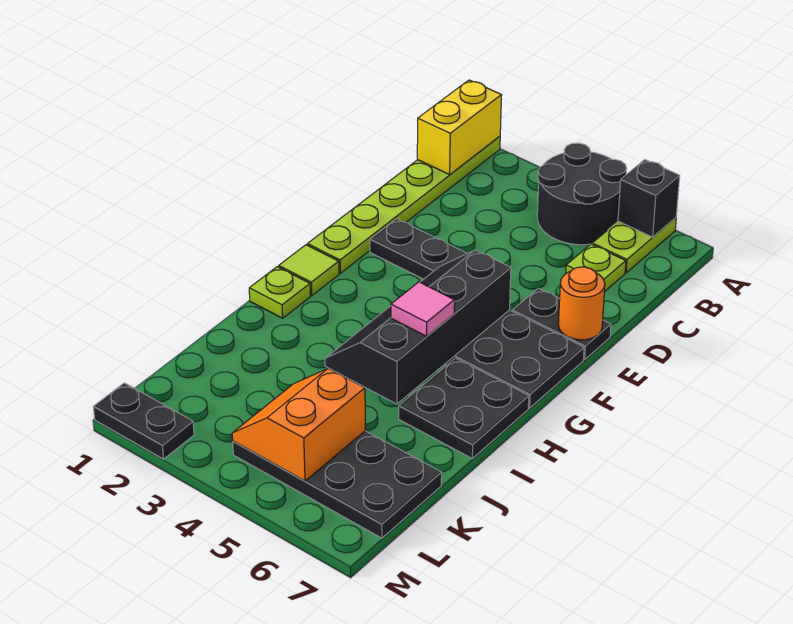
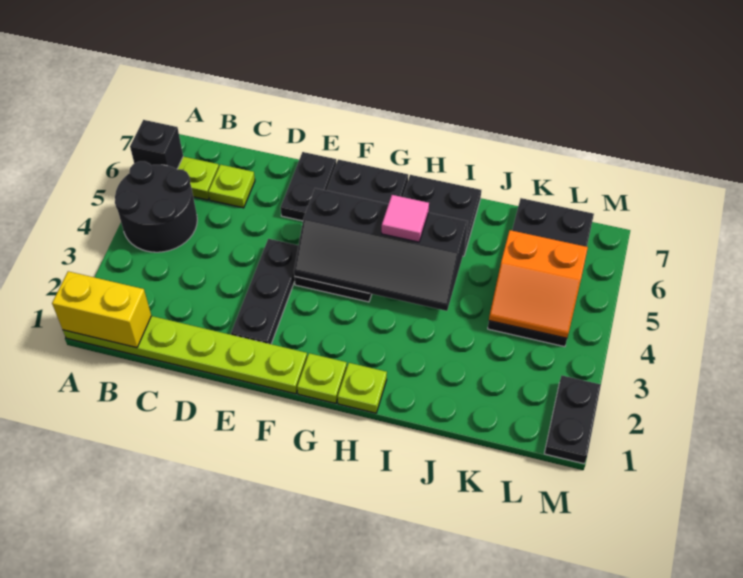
orange round brick E7 level 2 -> none
lime tile G1 level 1 -> lime plate G1 level 1

